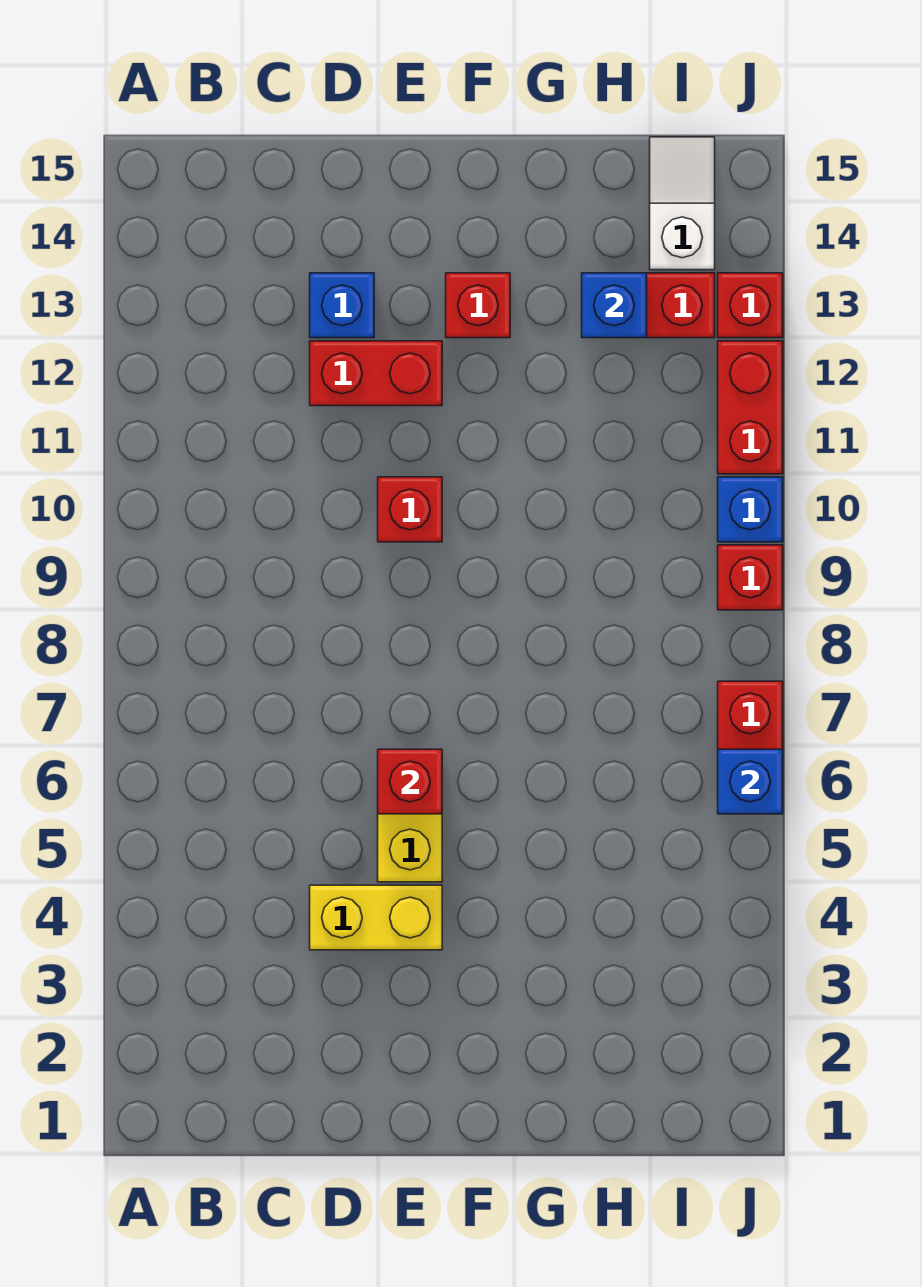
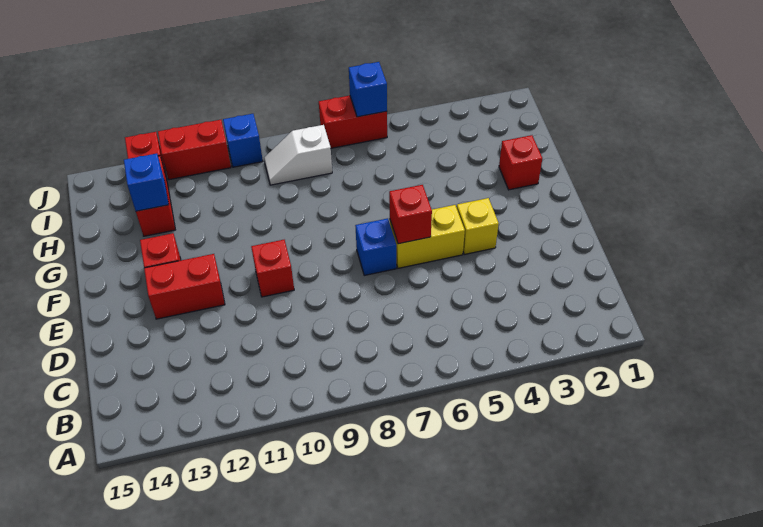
yellow brick D4:E4 level 1 -> yellow brick E4 level 1
red brick D12:E12 level 1 -> red brick E12:E13 level 1
blue brick D13 level 1 -> blue brick E7 level 1
white slope I14:I15 level 1 top 14 -> white slope I8:I9 level 1 top 8
red brick J9 level 1 -> red brick G2 level 1

